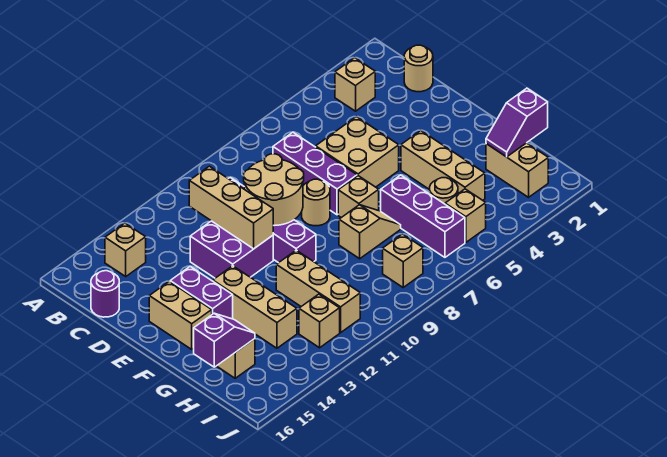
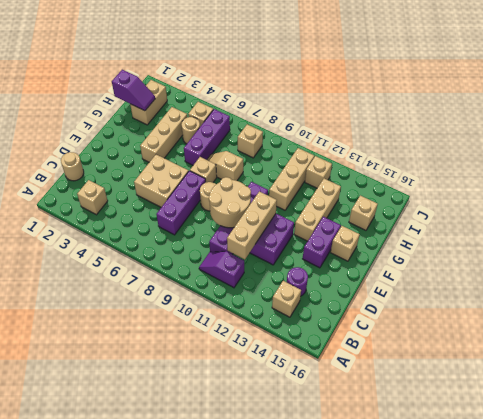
purple round brick C16 level 1 -> purple round brick C14 level 1
tan brick E15:F15 level 1 -> tan brick F15 level 1
purple slope H15:H16 level 2 top 16 -> purple slope B10:B11 level 1 top 11

